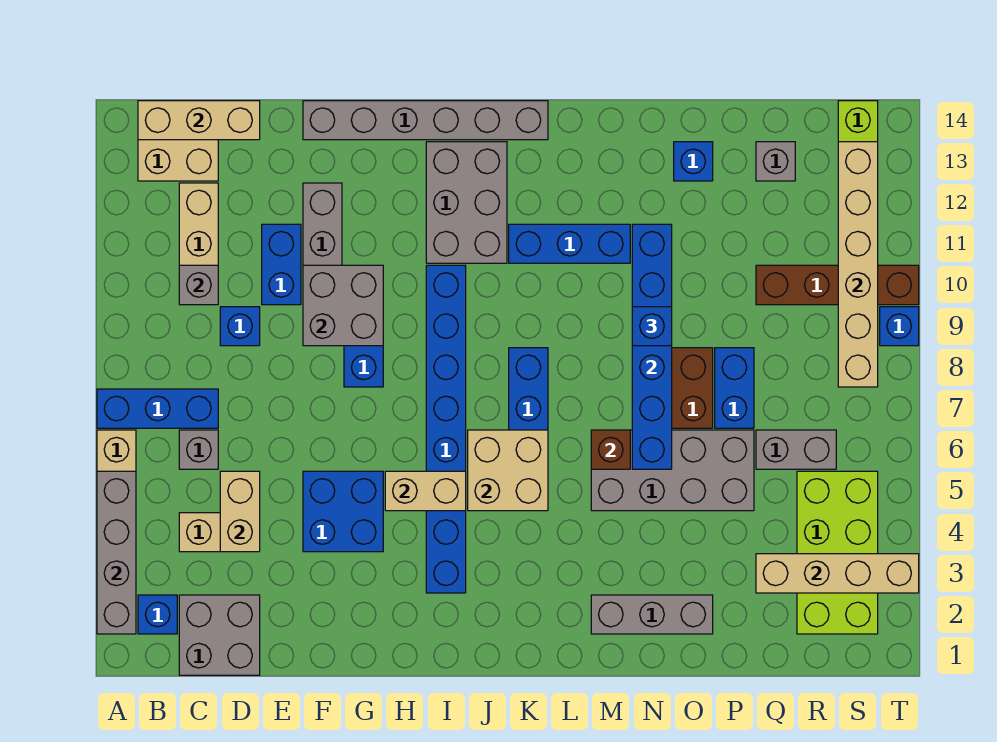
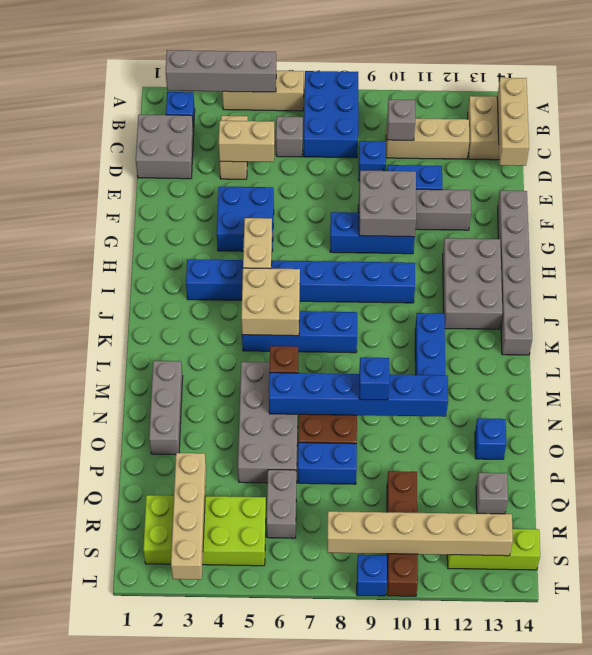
blue brick A7:C7 level 1 -> blue brick A7:C8 level 1
grey brick I11:J13 level 1 -> grey brick H12:J13 level 1

